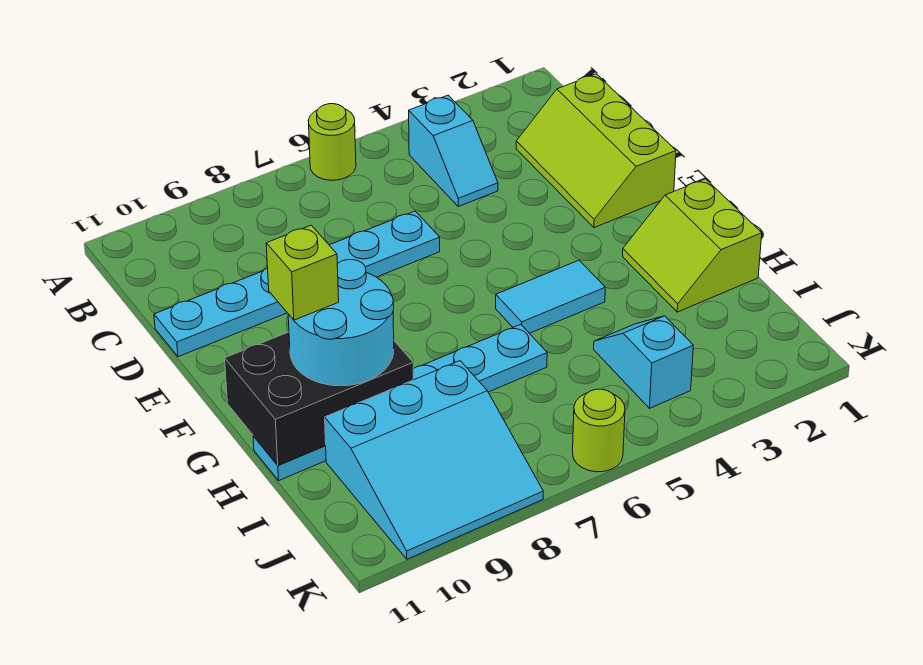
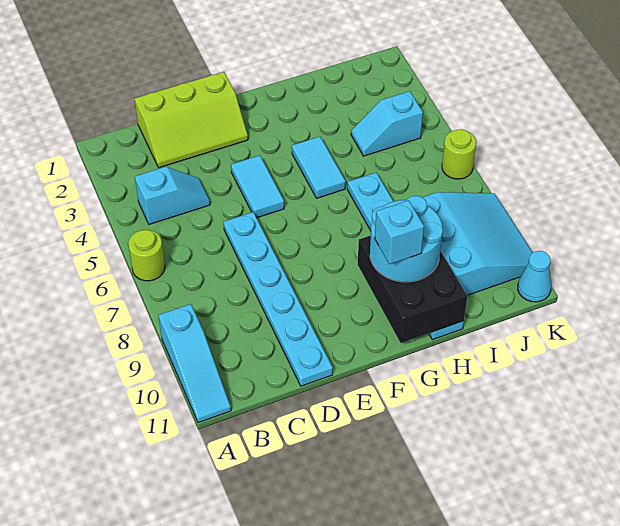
none -> cyan slope A9:A11 level 1 top 9
none -> cyan tile E4:E5 level 1
lime slope G1:H2 level 1 top 1 -> none
lime brick G10 level 4 -> cyan brick G10 level 4
none -> cyan cone K11 level 1

